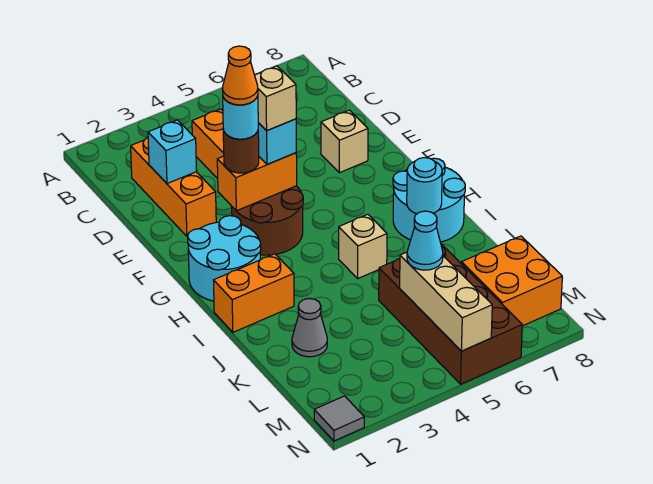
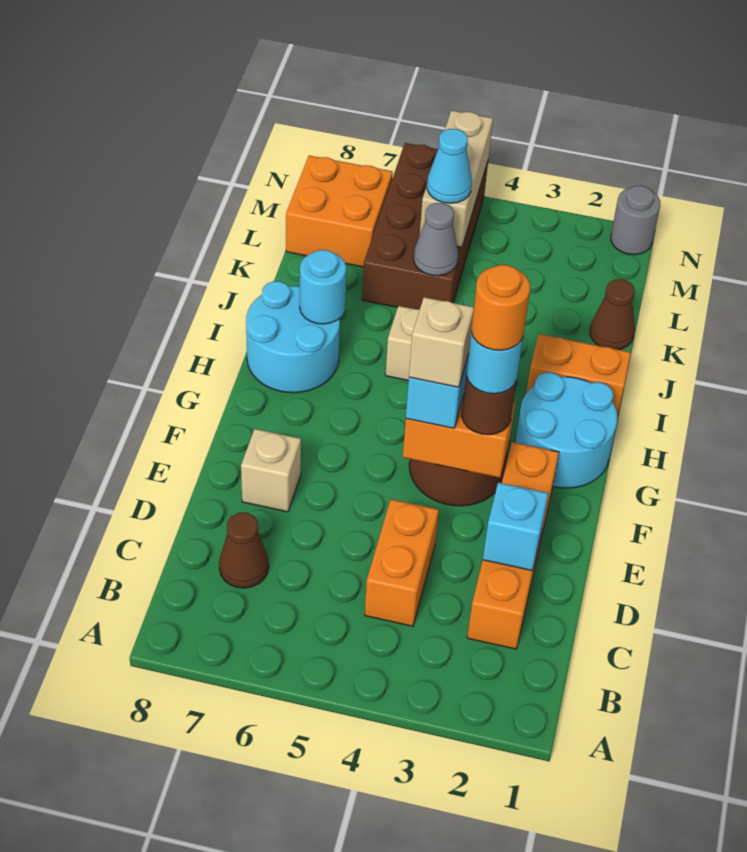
orange brick C2:E2 level 1 -> orange brick C2:F2 level 1
none -> brown cone C7 level 1
orange cone F3 level 5 -> orange round brick F3 level 5
none -> brown cone K1 level 1
grey cone K2 level 1 -> grey cone K5 level 2
grey tile N1 level 1 -> grey round brick N1 level 1

